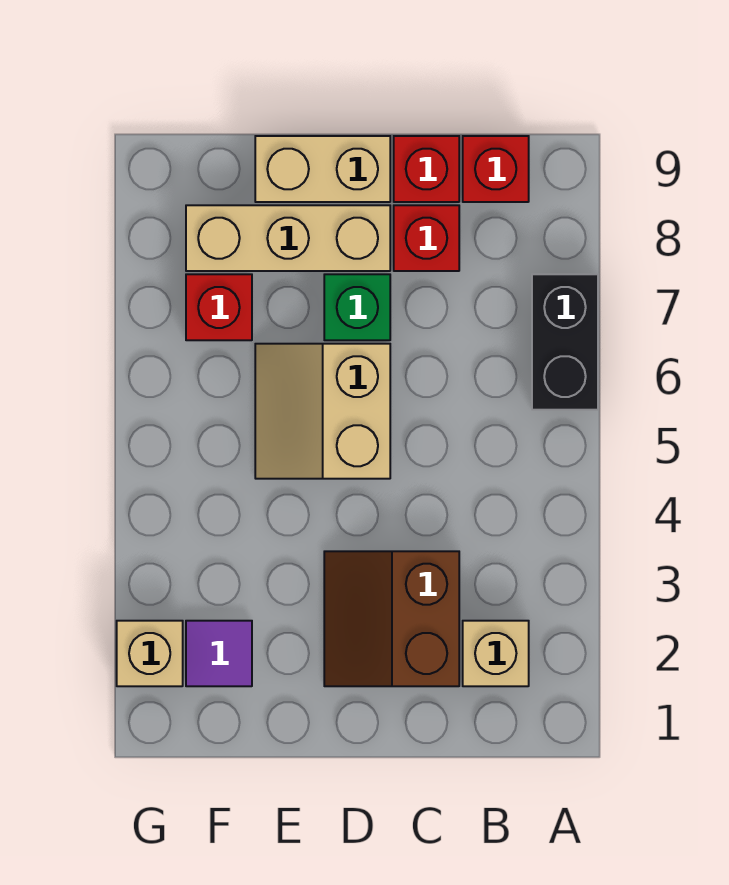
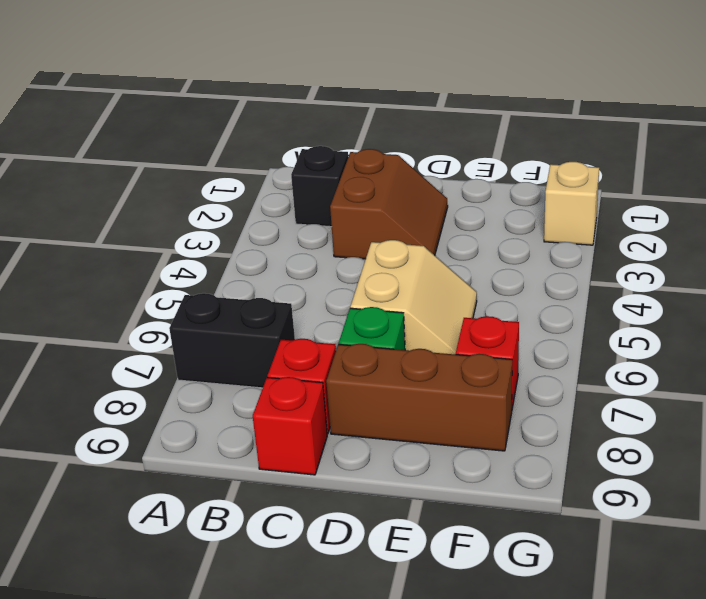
black brick A6:A7 level 1 -> black brick A7:B7 level 1
tan brick B2 level 1 -> black brick B2 level 1
red brick B9 level 1 -> none
tan brick D8:F8 level 1 -> brown brick D8:F8 level 1
tan brick D9:E9 level 1 -> none
purple tile F2 level 1 -> none

